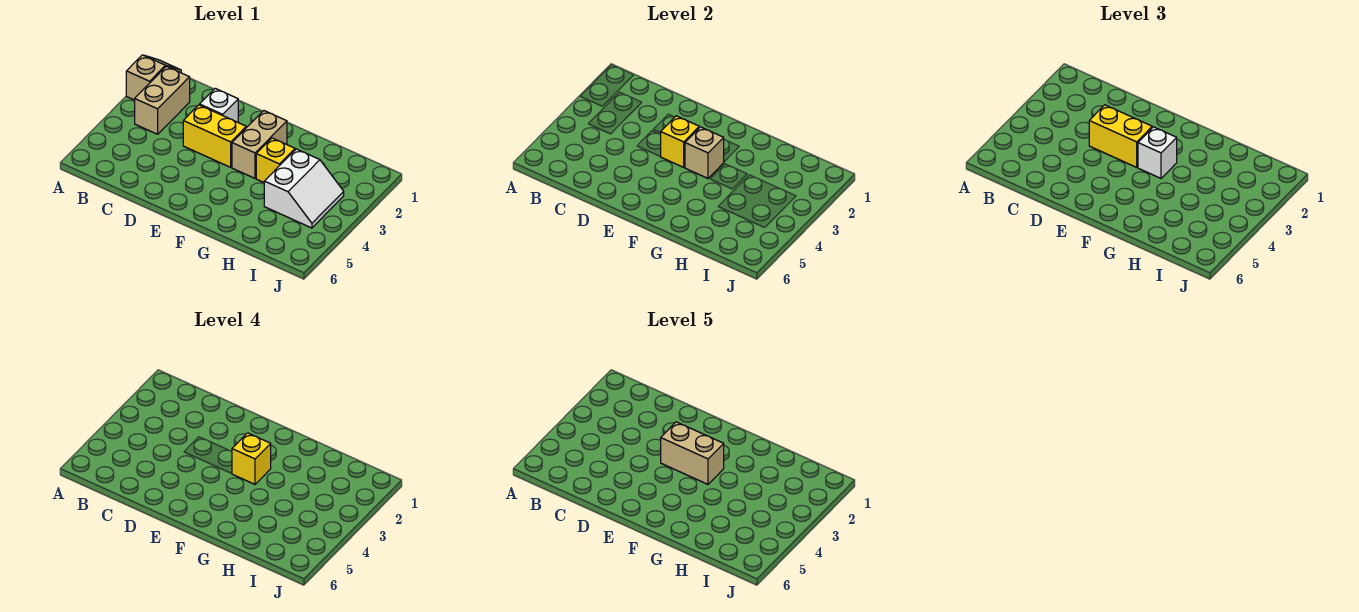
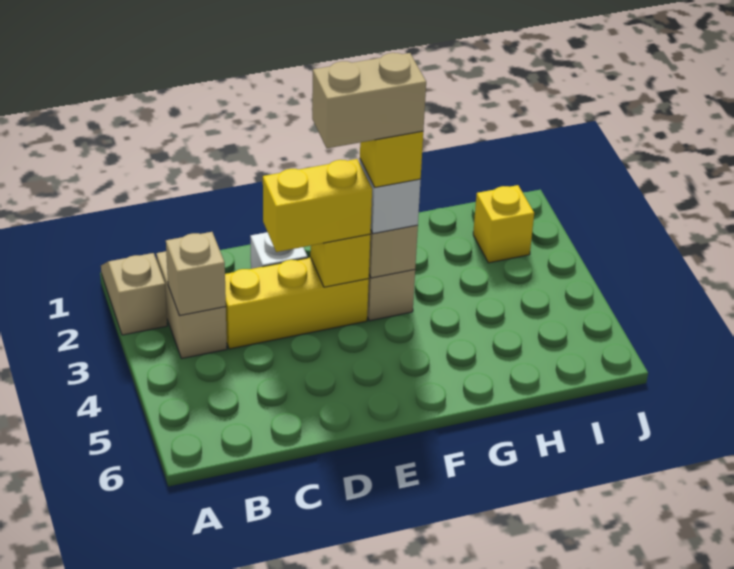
none -> tan brick B3 level 2
yellow brick D3:E3 level 1 -> yellow brick C3:E3 level 1
yellow brick G3 level 1 -> yellow brick I2 level 1
white slope H3:I4 level 1 top H -> none

